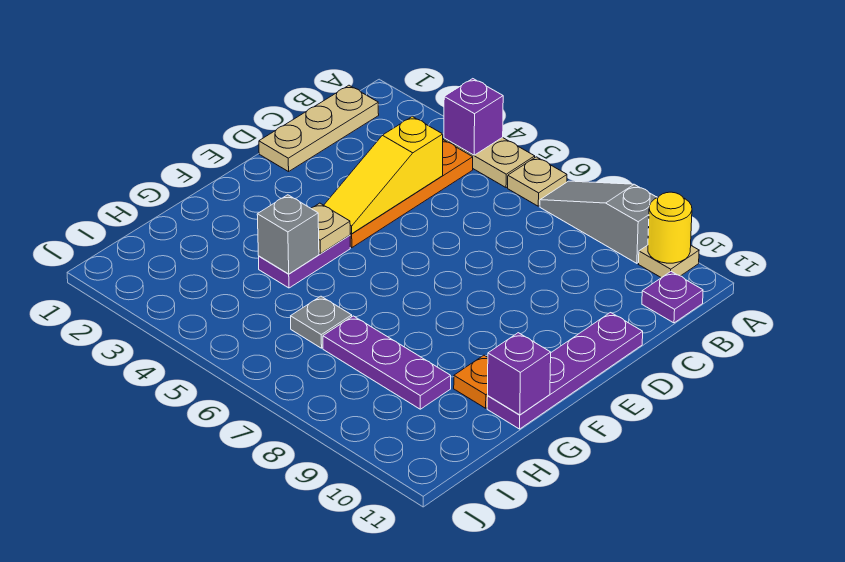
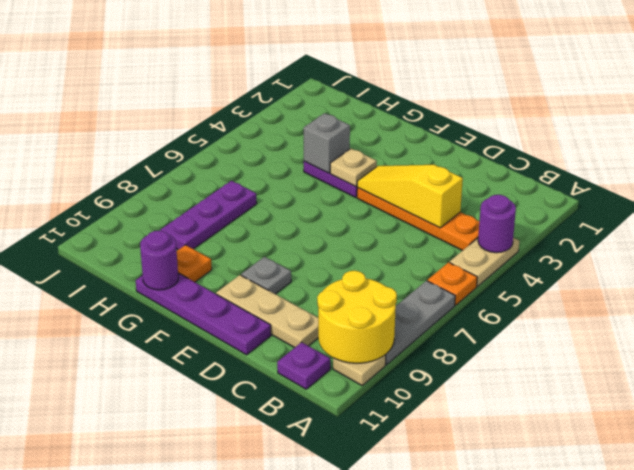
purple brick A4 level 2 -> purple round brick A4 level 2
tan plate A6 level 1 -> orange plate A6 level 1
grey slope A7:A9 level 1 top 9 -> grey plate A7:A9 level 1
yellow round brick A10 level 2 -> yellow round brick A9:B10 level 2
tan plate B1:D1 level 1 -> tan plate C10:E10 level 1
purple brick G11 level 2 -> purple round brick G11 level 2
grey plate H6 level 1 -> grey plate E9 level 1

